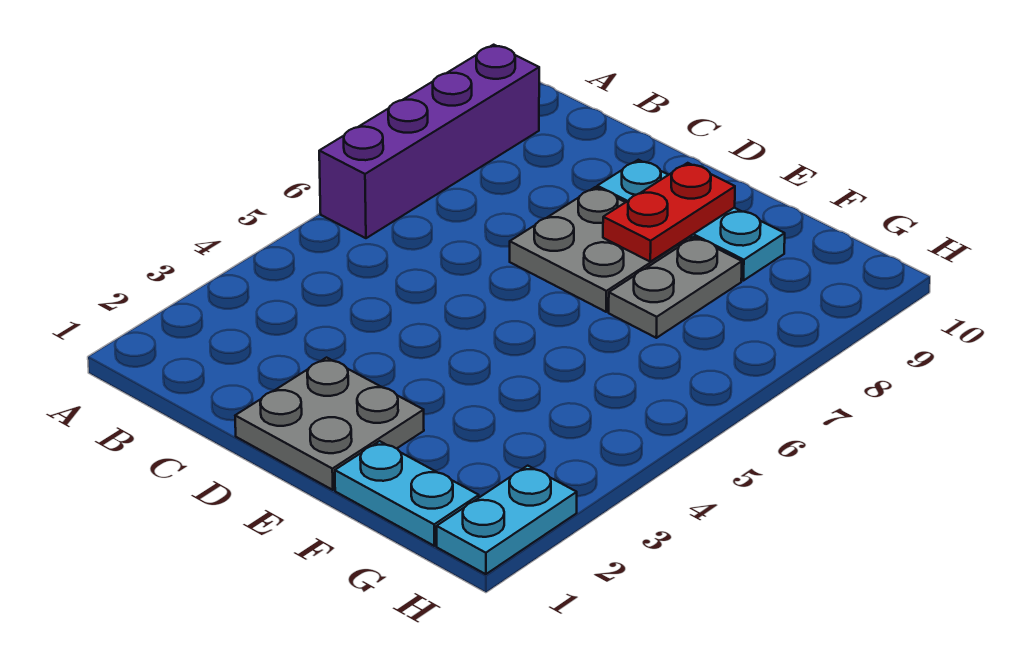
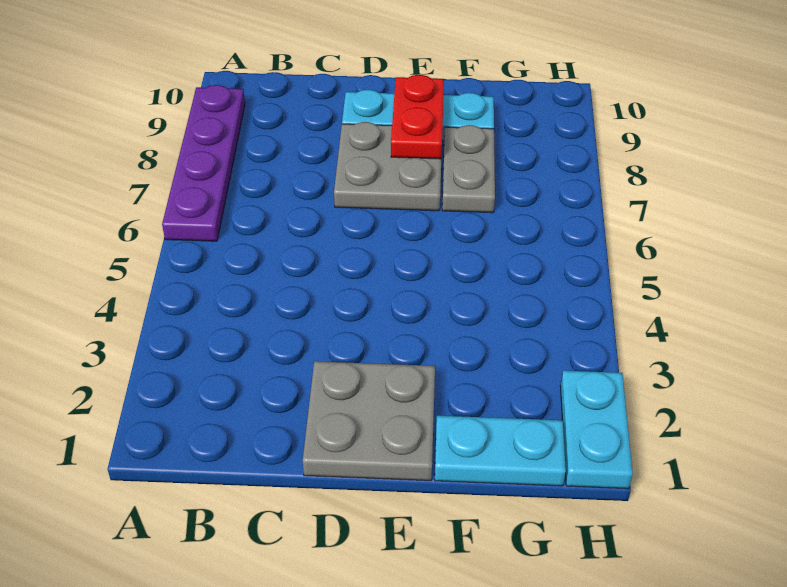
purple brick A6:A9 level 1 -> purple plate A6:A9 level 1

